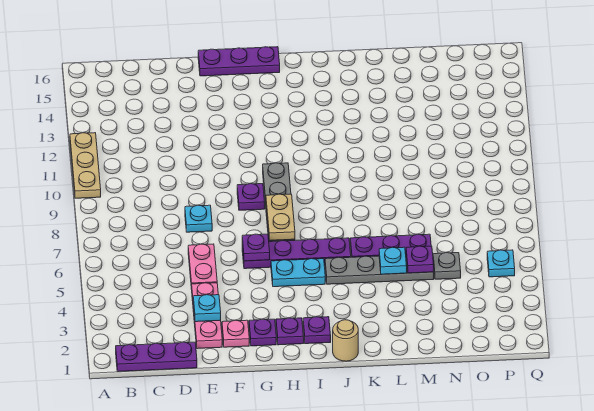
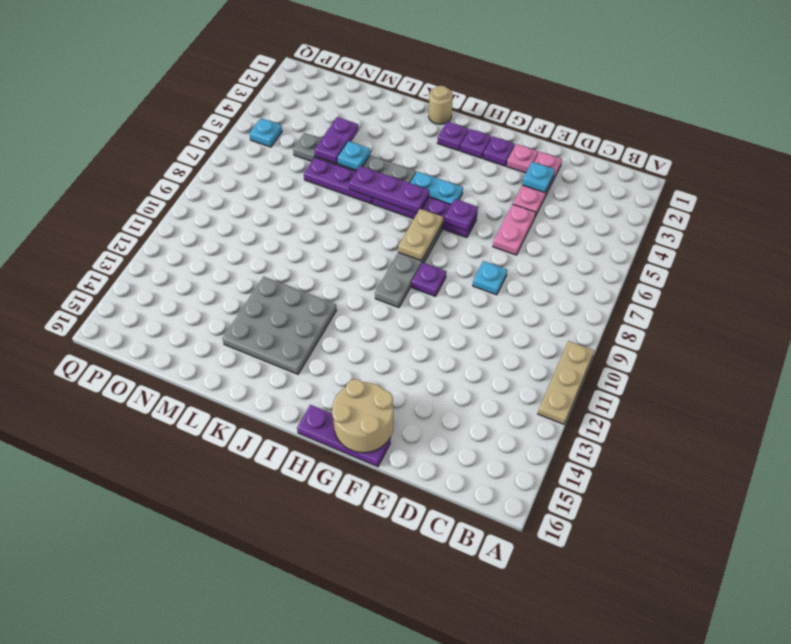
purple plate B1:D1 level 1 -> purple plate I6:K6 level 2
none -> tan round brick F15:G16 level 2
none -> grey plate J12:L14 level 1
purple plate M5 level 2 -> purple plate M4:M5 level 2

